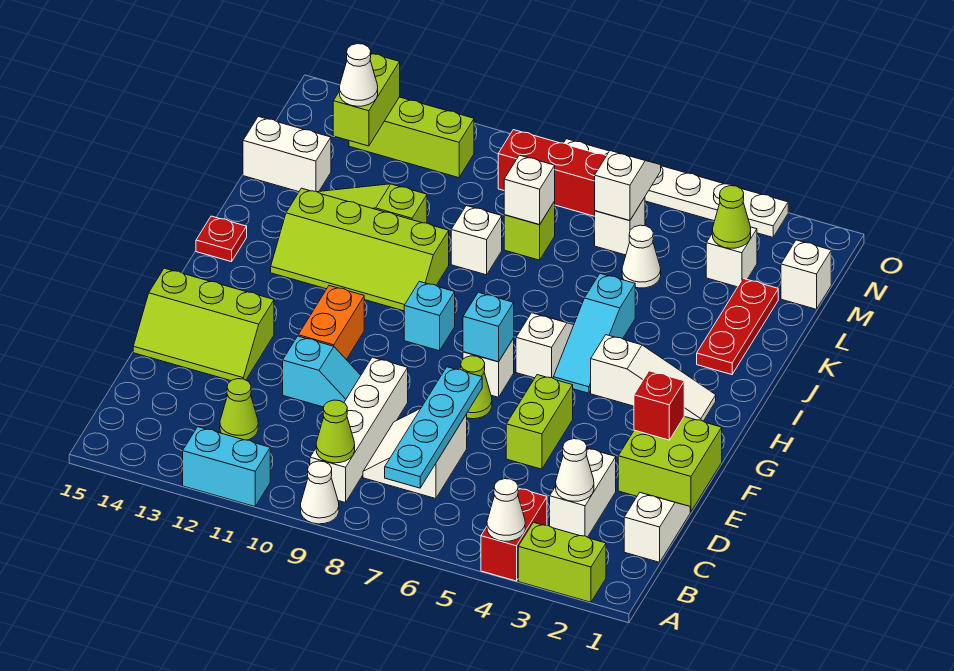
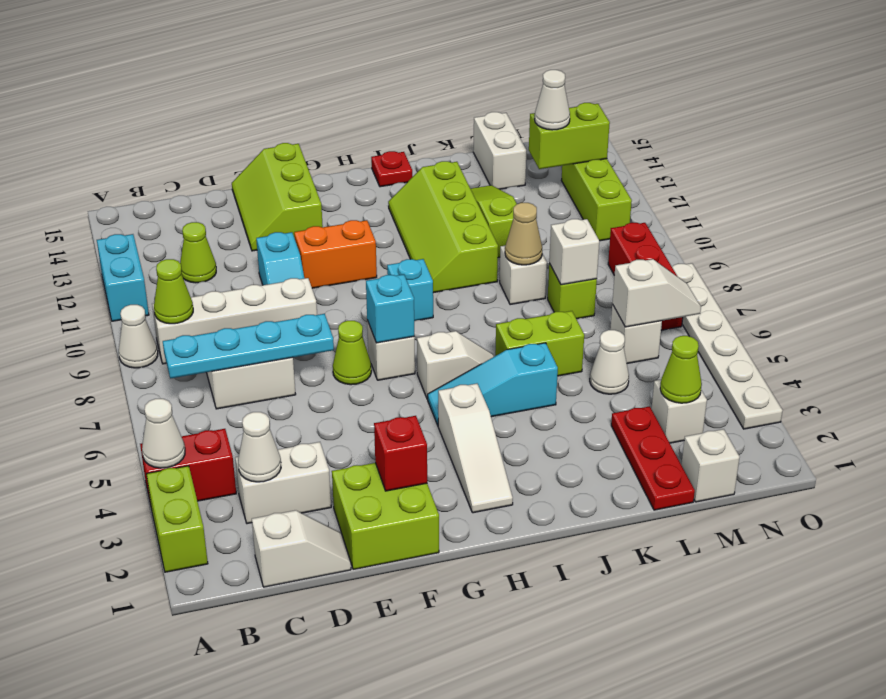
lime brick E5:F5 level 1 -> lime brick J6:K6 level 1
red plate J2:L2 level 1 -> red plate L1:L3 level 1
none -> tan cone K9 level 2

